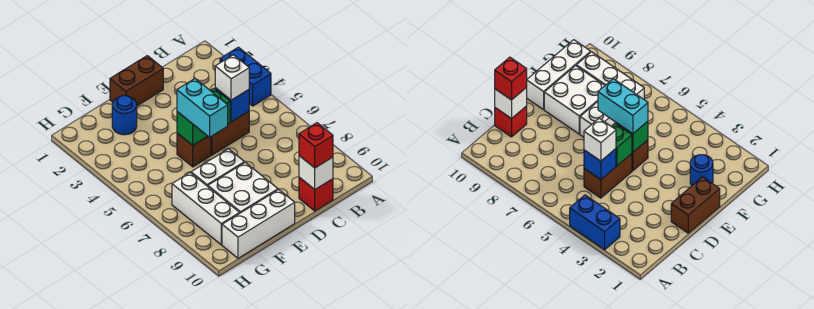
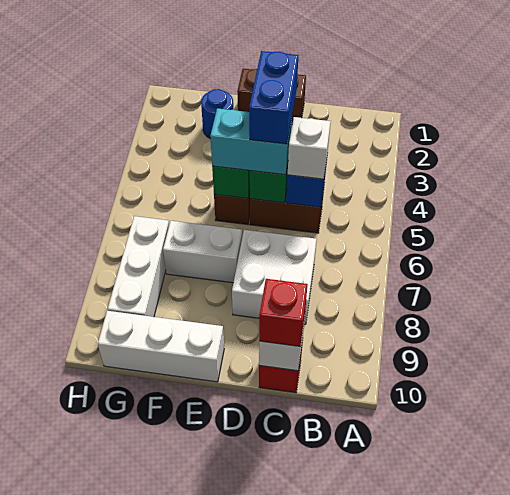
blue brick A3:A4 level 1 -> blue brick D4:D5 level 4
cyan brick E5:E6 level 3 -> cyan brick D5:E5 level 3
white brick E8:F9 level 1 -> white brick C7:D8 level 1

